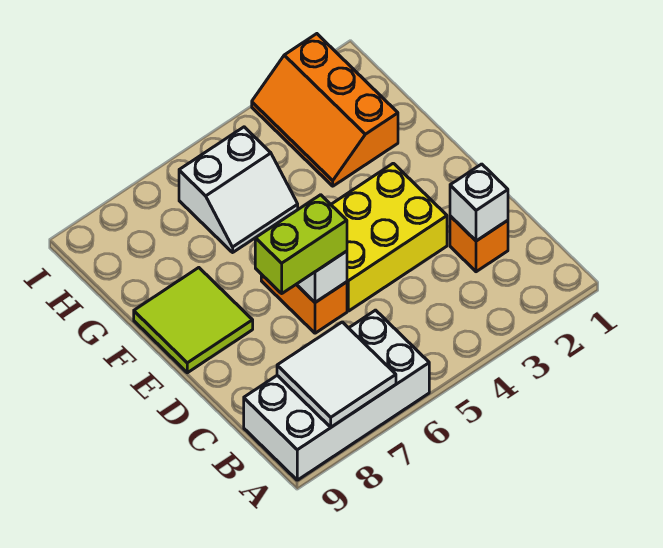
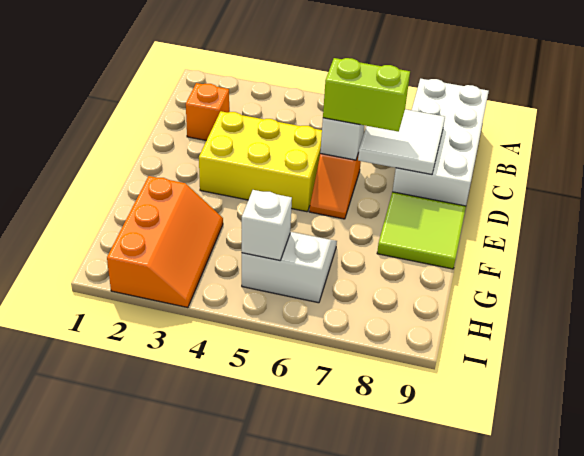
white brick A6:B9 level 1 -> white brick A8:D9 level 1
white tile A7:B8 level 2 -> white tile C7:D8 level 2
white brick C2 level 2 -> white brick H5 level 2

